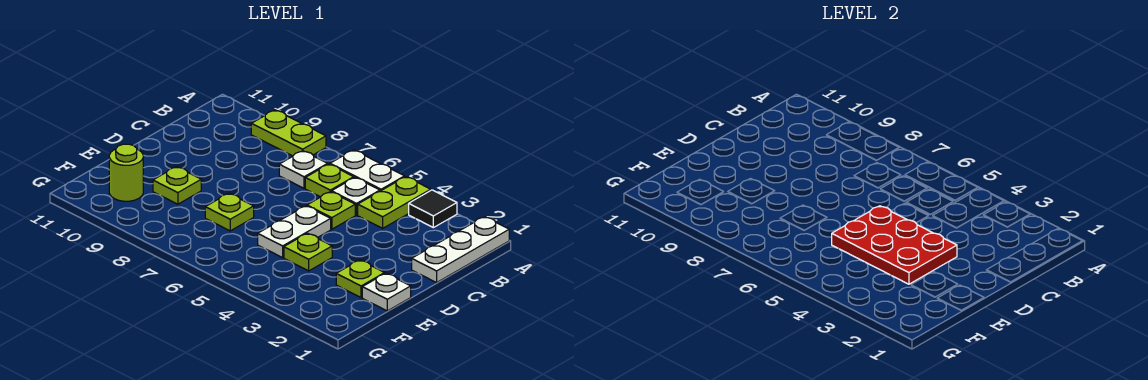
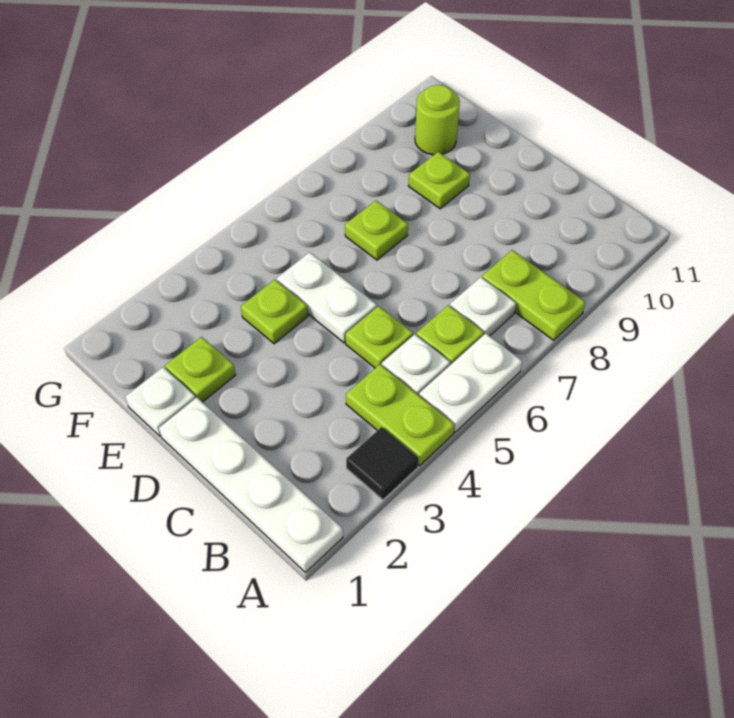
white plate A1:C1 level 1 -> white plate A1:D1 level 1
lime plate A8:A9 level 1 -> lime plate A8:B8 level 1
red plate D3:E5 level 2 -> none

